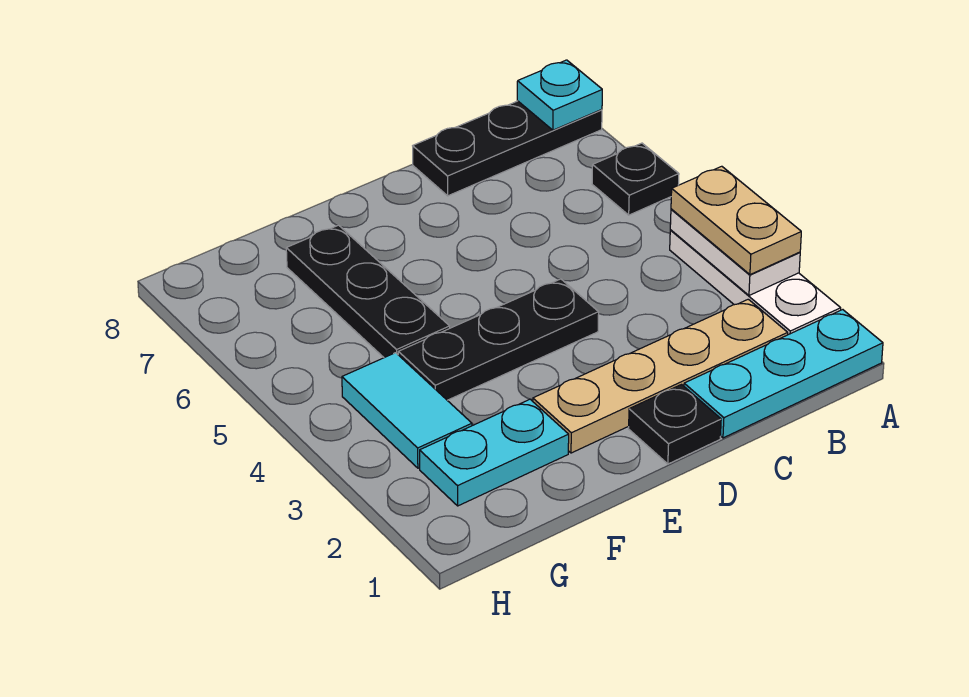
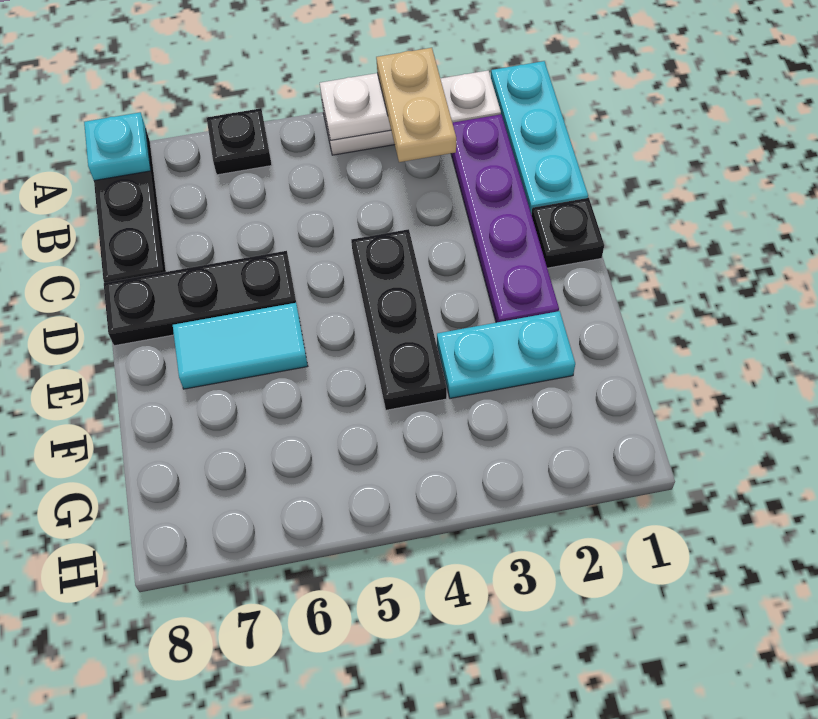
tan plate A3:A4 level 3 -> tan plate A3:B3 level 3
tan plate B2:E2 level 1 -> purple plate B2:E2 level 1
cyan plate F2:G2 level 1 -> cyan plate F2:F3 level 1
black plate F5:F7 level 1 -> black plate D6:D8 level 1
cyan tile G3:G4 level 1 -> cyan tile E6:E7 level 1

